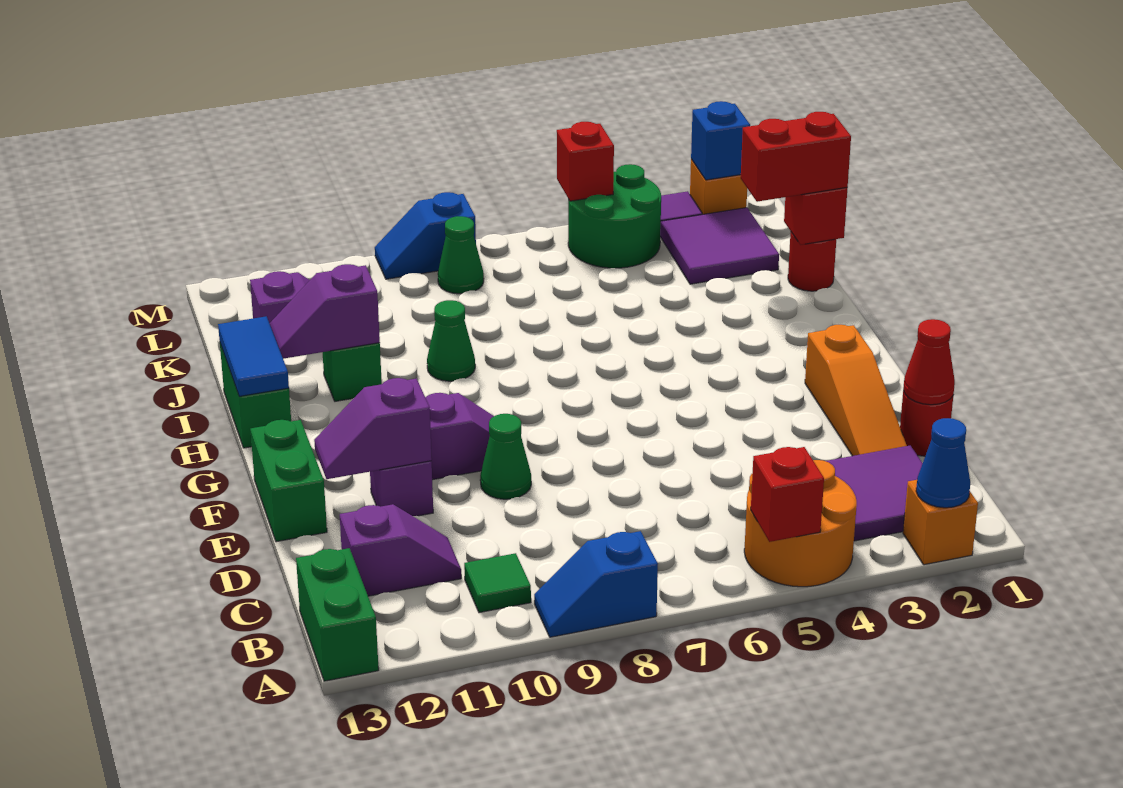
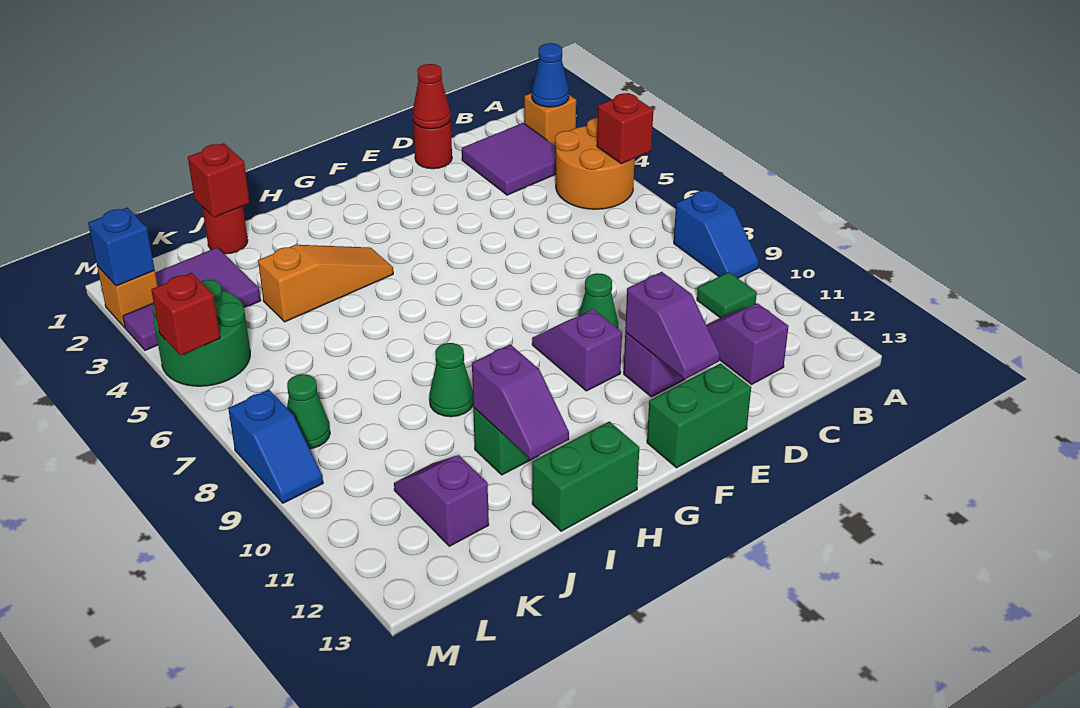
green brick A13:B13 level 1 -> none
orange slope D2:F2 level 1 top F -> orange slope H4:J4 level 1 top J
blue tile H13:I13 level 2 -> none
red brick J1:J2 level 3 -> none

